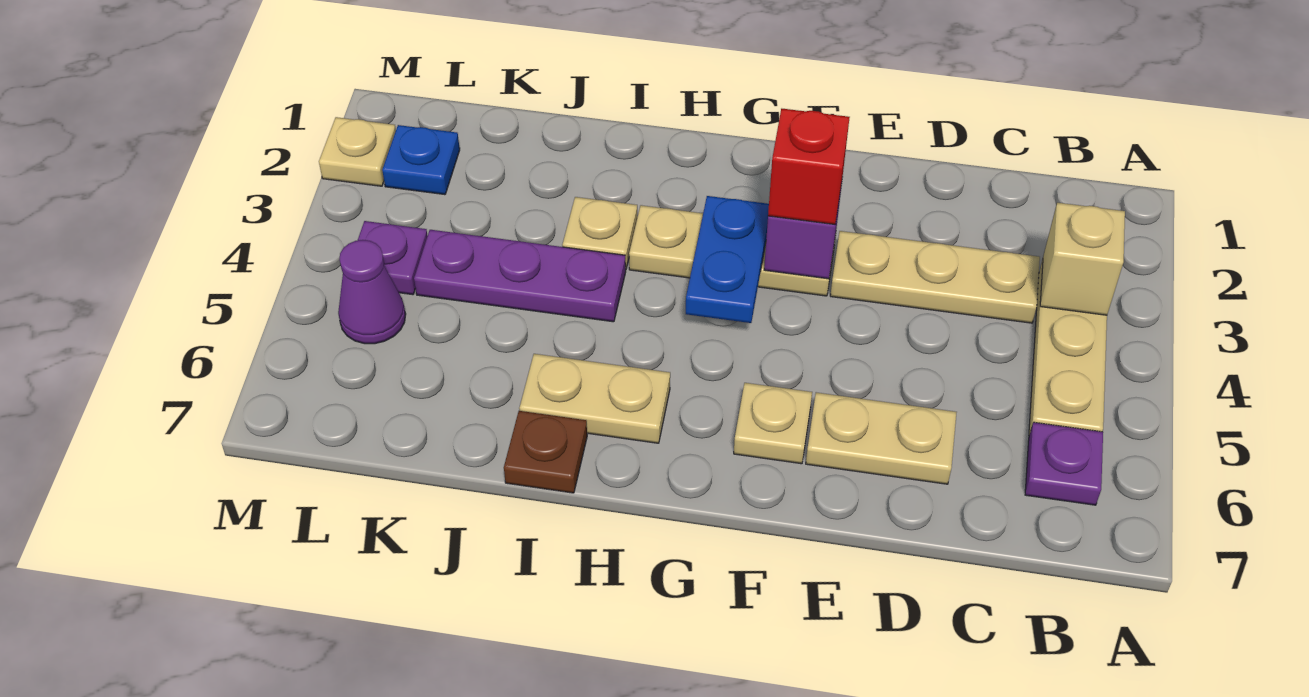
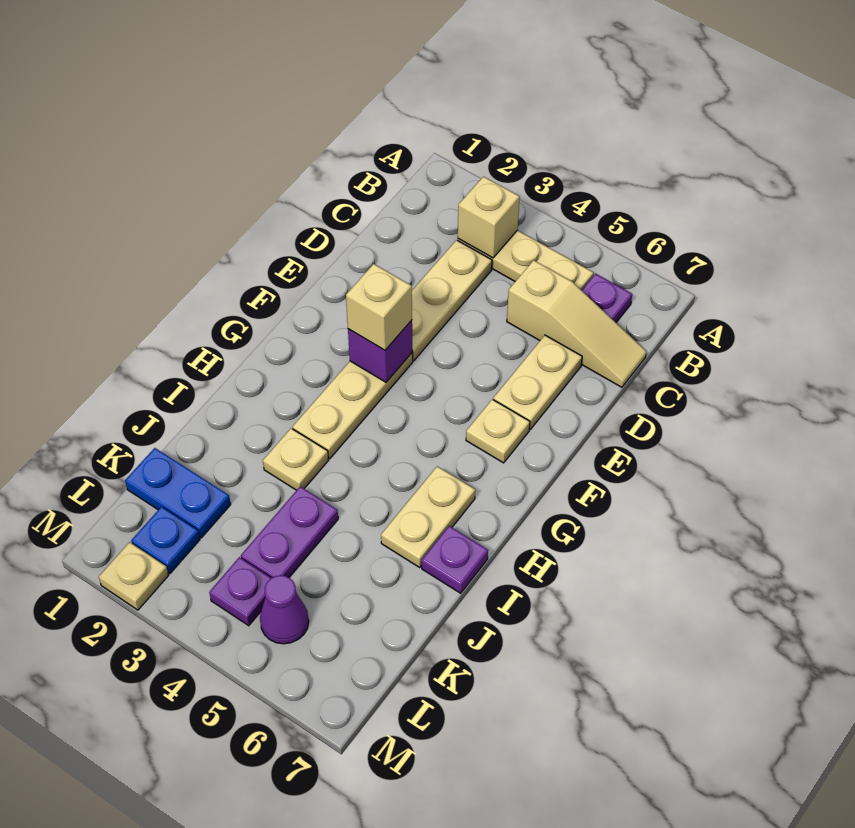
none -> tan slope C5:C7 level 1 top 5
red brick F3 level 3 -> tan brick F3 level 3
blue plate G3:G4 level 2 -> blue plate K1:K2 level 1
purple plate I4:K4 level 1 -> purple plate J4:K4 level 1
brown plate I7 level 1 -> purple plate I7 level 1

